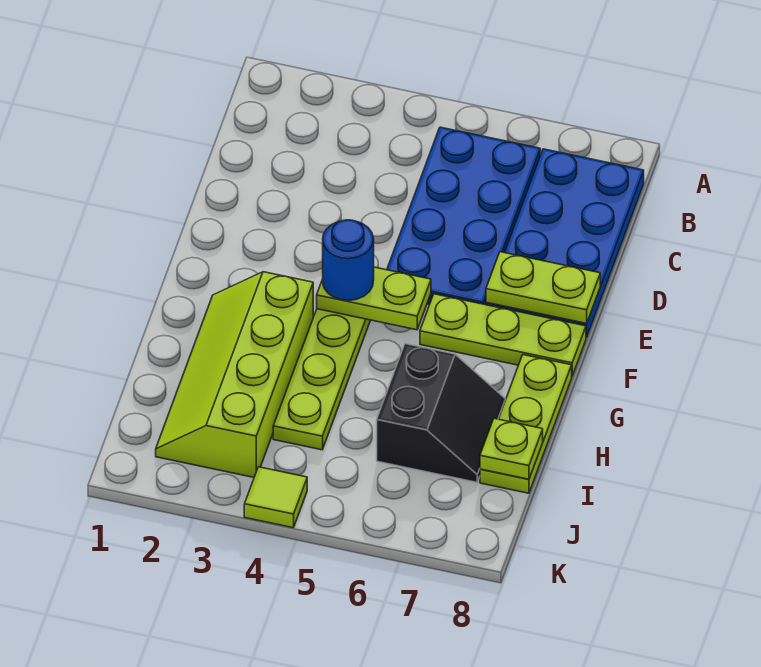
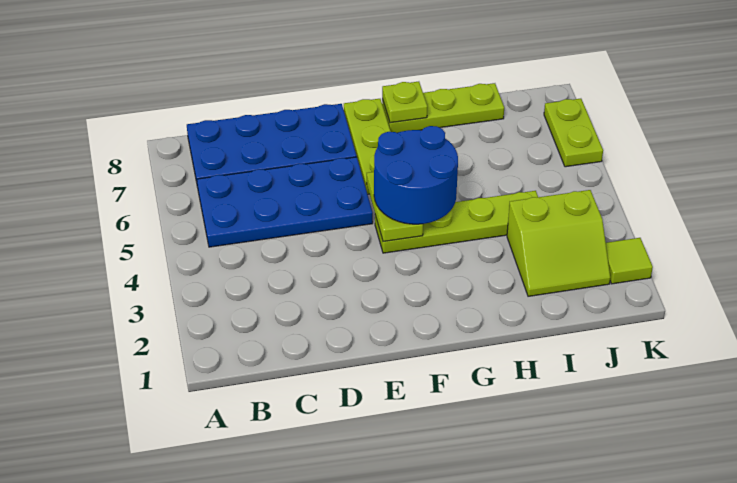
lime plate E7:E8 level 2 -> lime plate K6:K7 level 1
blue round brick F4 level 3 -> blue round brick F4:G5 level 3
lime slope G2:J3 level 1 top 3 -> lime slope I2:J3 level 1 top 3
black slope H6:I7 level 1 top 6 -> none
lime plate I8 level 2 -> lime plate G8 level 2
lime tile K4 level 1 -> lime tile K2 level 1

